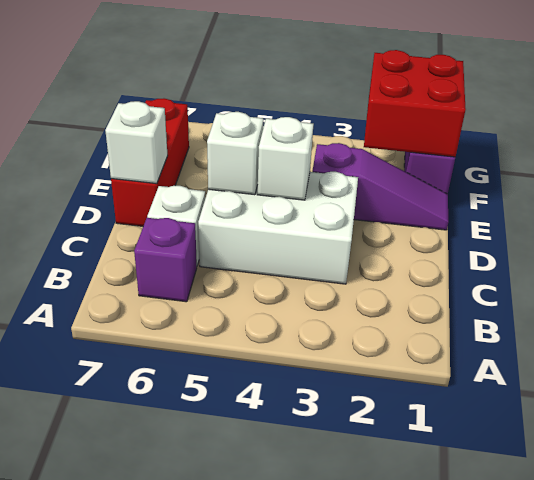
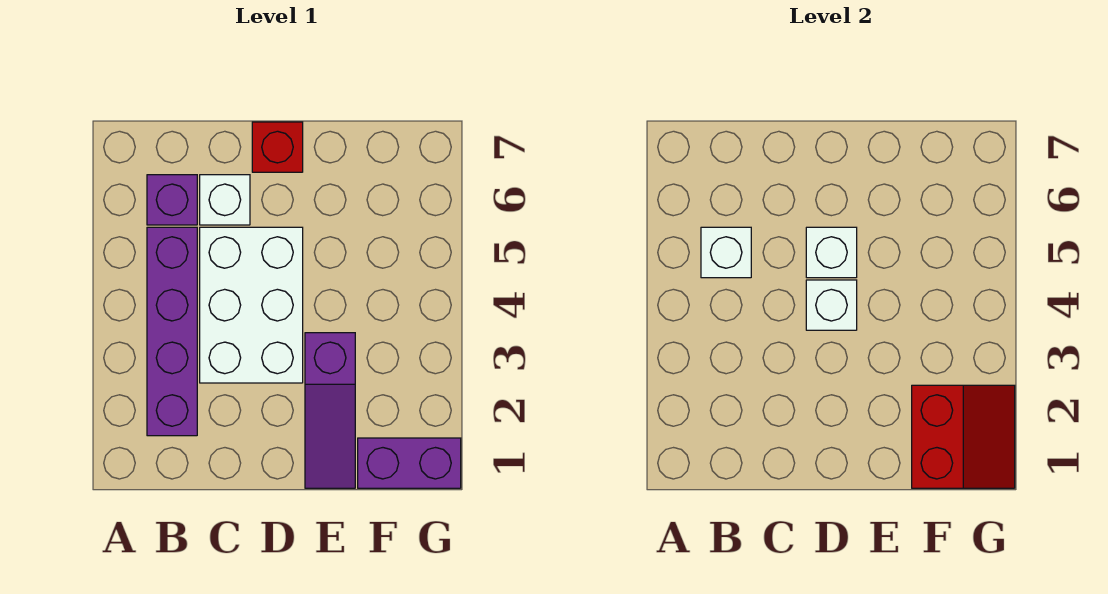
none -> purple brick B2:B5 level 1
red brick D7:F7 level 1 -> red brick D7 level 1
white brick D7 level 2 -> white brick B5 level 2
red brick F1:G2 level 2 -> red slope F1:G2 level 2 top F

